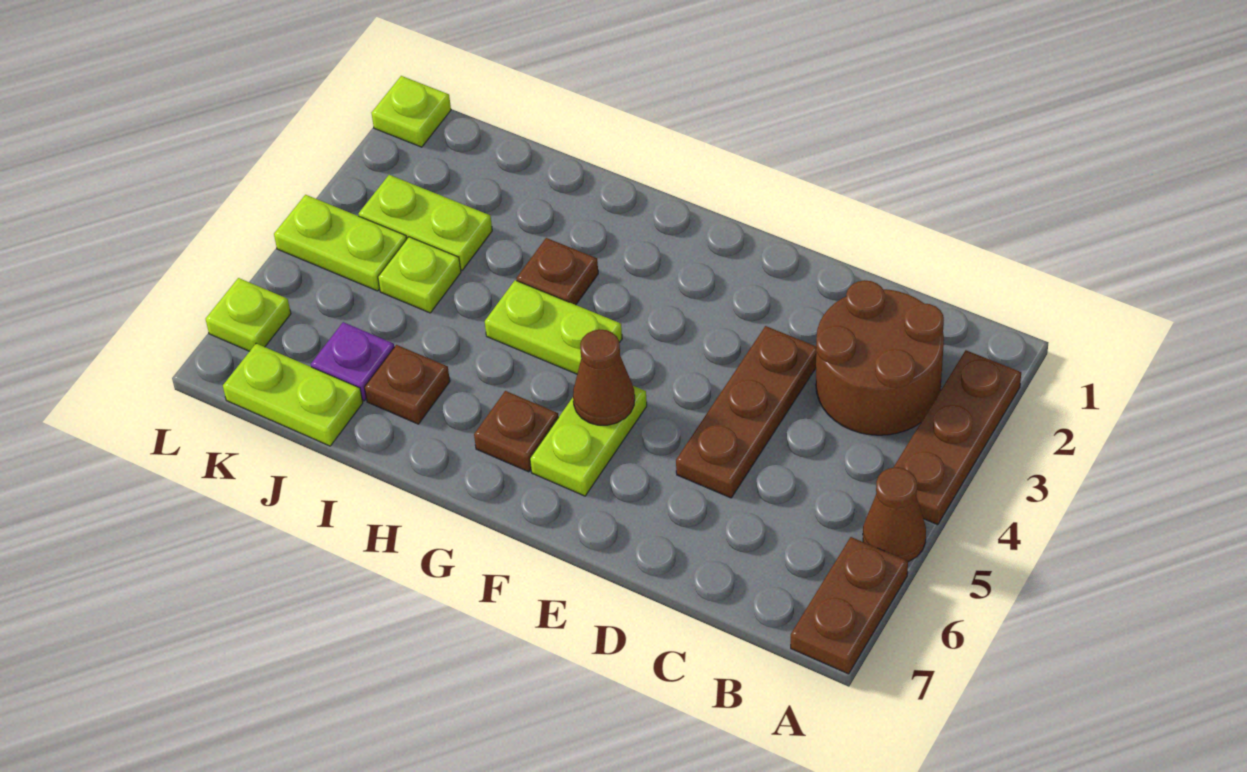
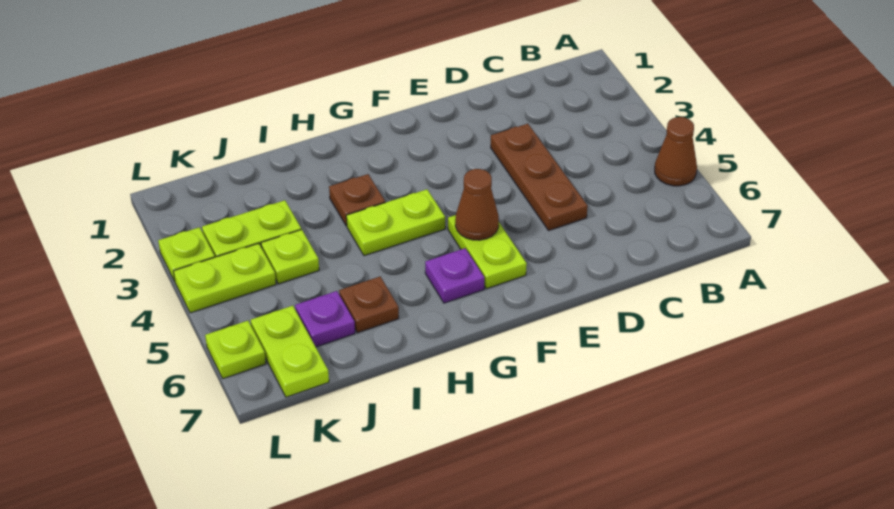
brown plate A2:A4 level 1 -> none
brown plate A6:A7 level 1 -> none
brown round brick B2:C3 level 1 -> none
brown plate G6 level 1 -> purple plate G6 level 1
lime plate J7:K7 level 1 -> lime plate K6:K7 level 1
lime plate L1 level 1 -> lime plate L3 level 1

